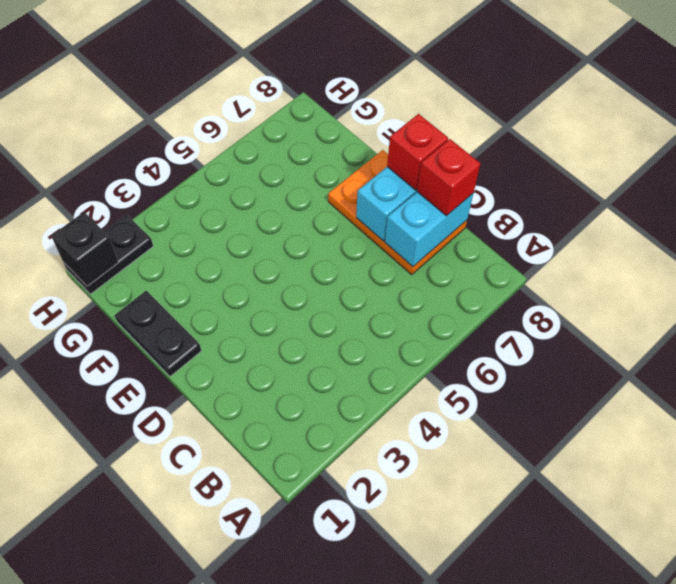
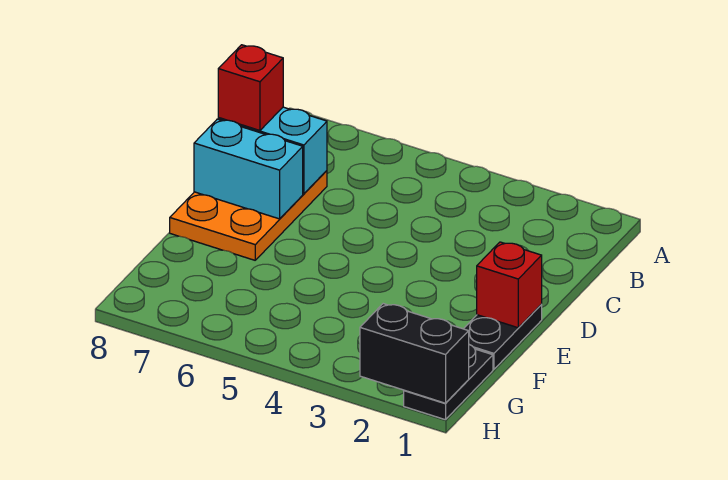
red brick D8 level 3 -> red brick E1 level 2
black plate H1:H2 level 1 -> black plate G1:H1 level 1
black brick H1 level 2 -> black brick H1:H2 level 2

